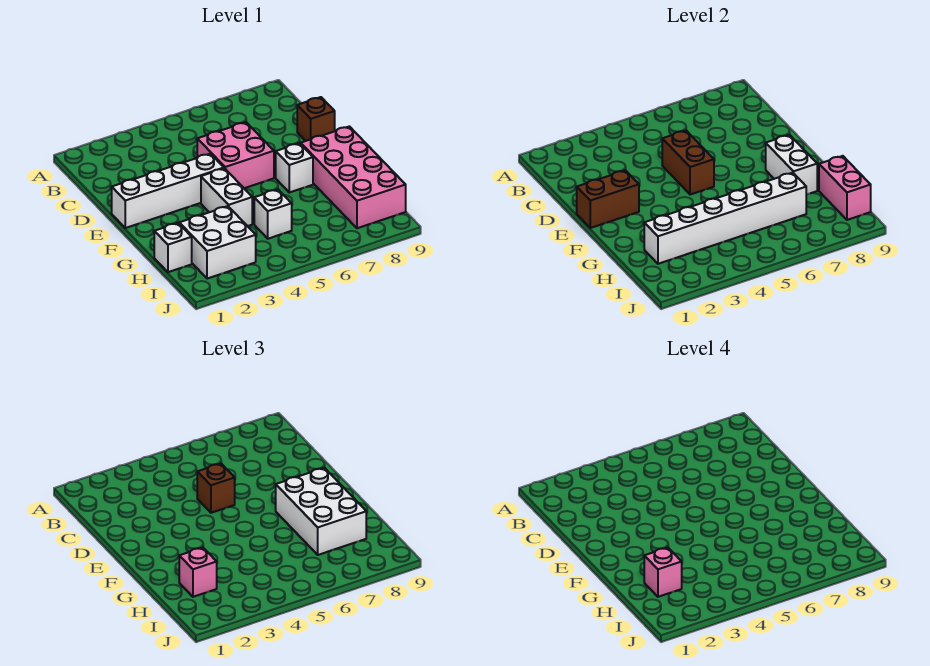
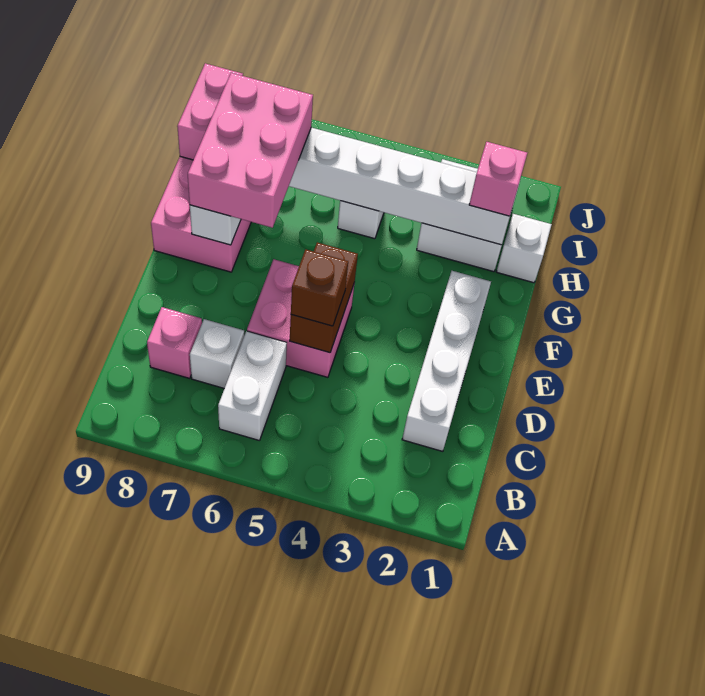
brown brick D9 level 1 -> none
white brick E1:E4 level 1 -> white brick C2:F2 level 1
brown brick E1:E2 level 2 -> none
white brick F4:G4 level 1 -> white brick B6:C6 level 1
white brick F7 level 1 -> white brick C7 level 1
white brick F7:H8 level 3 -> pink brick F7:H8 level 3
pink brick H2 level 4 -> pink brick C8 level 1

